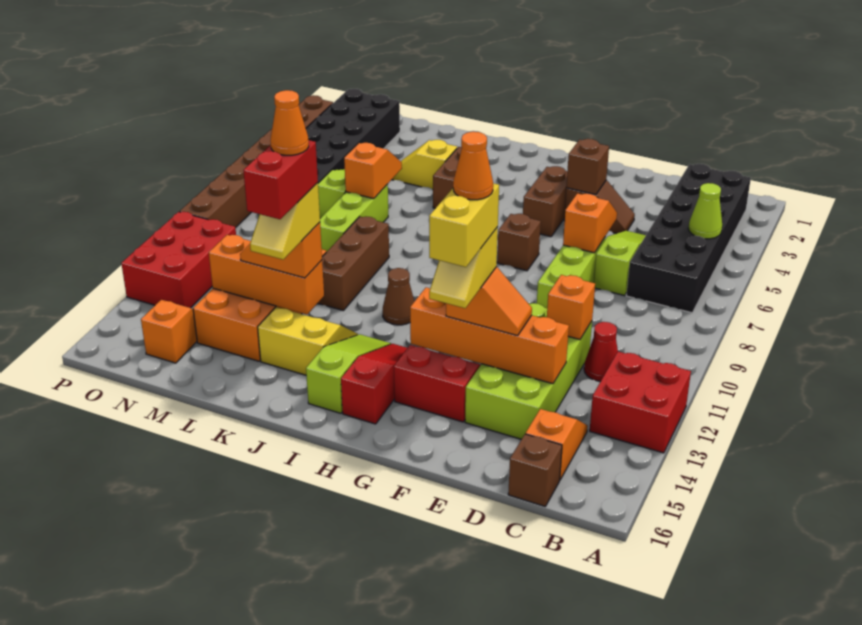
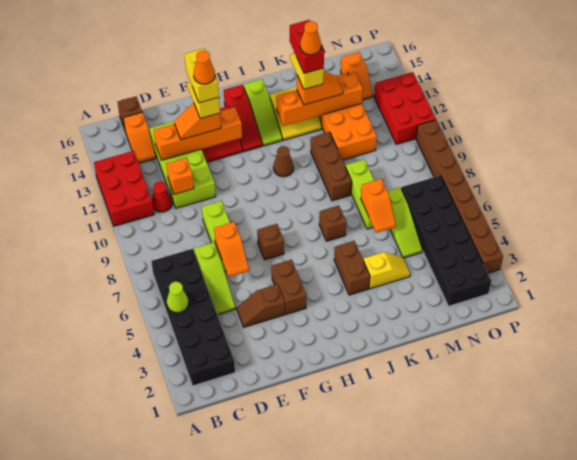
red brick A12:B13 level 1 -> red brick A11:B13 level 1
brown brick F4 level 2 -> brown brick J7 level 1
orange brick K13:M13 level 2 -> orange brick J13:M13 level 2

